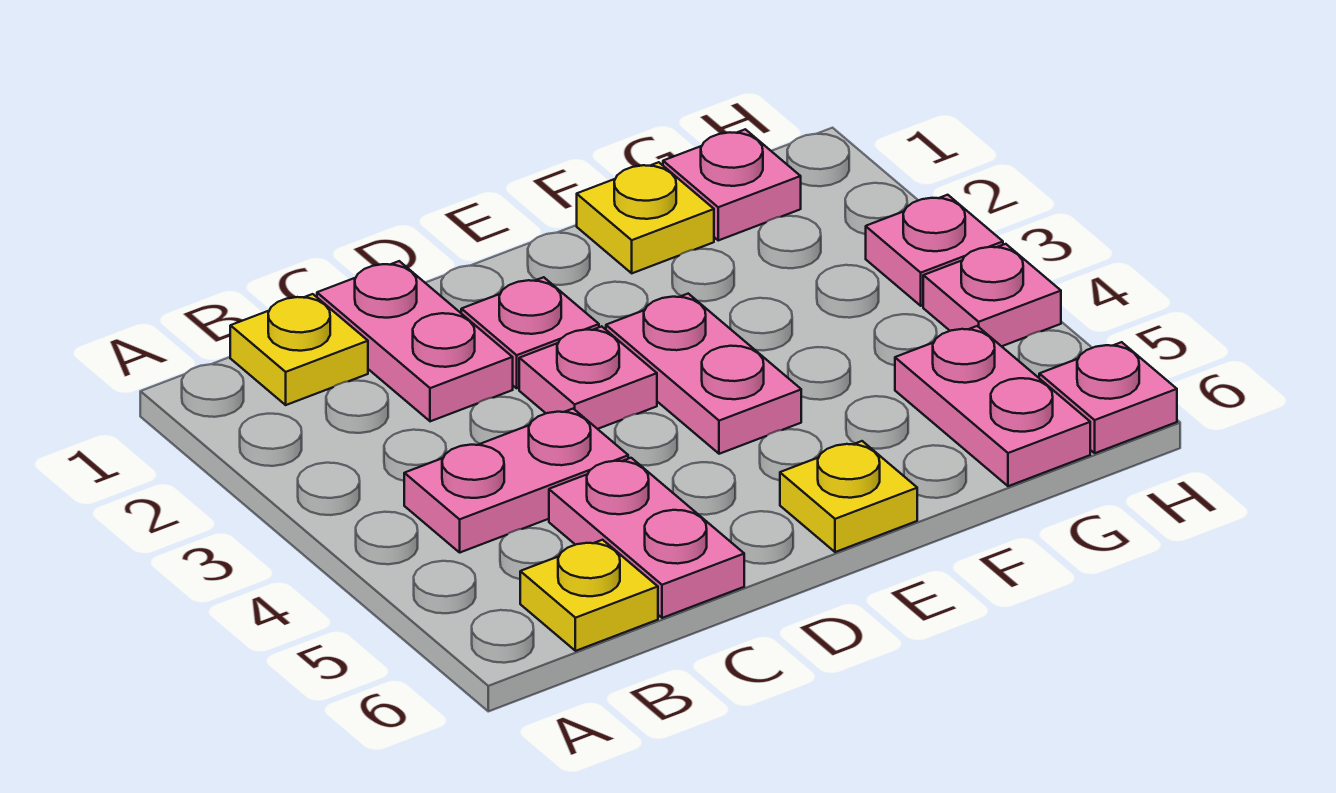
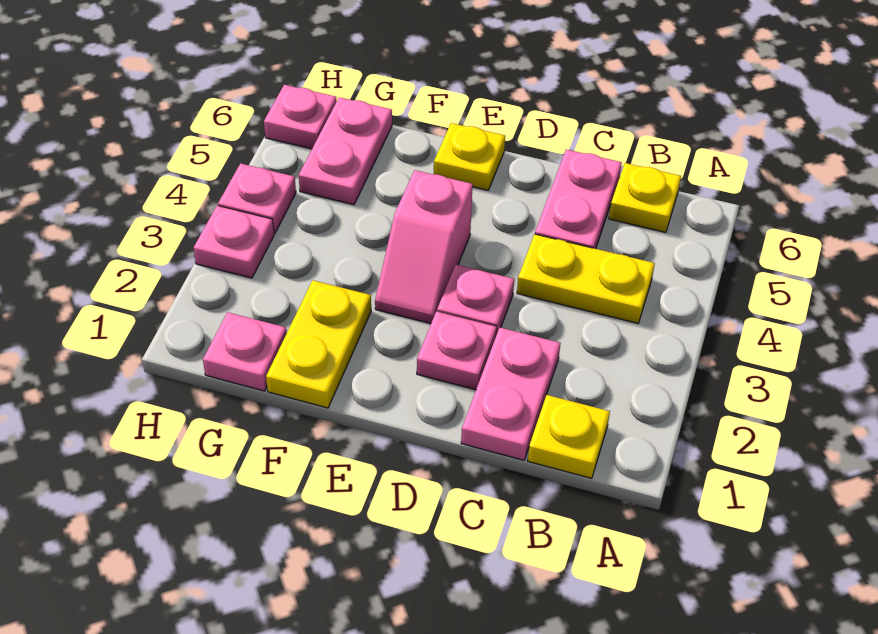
pink plate B4:C4 level 1 -> yellow plate B4:C4 level 1
pink plate E3:E4 level 1 -> pink slope E3:E4 level 1 top 4
yellow plate F1 level 1 -> yellow plate F1:F2 level 1

